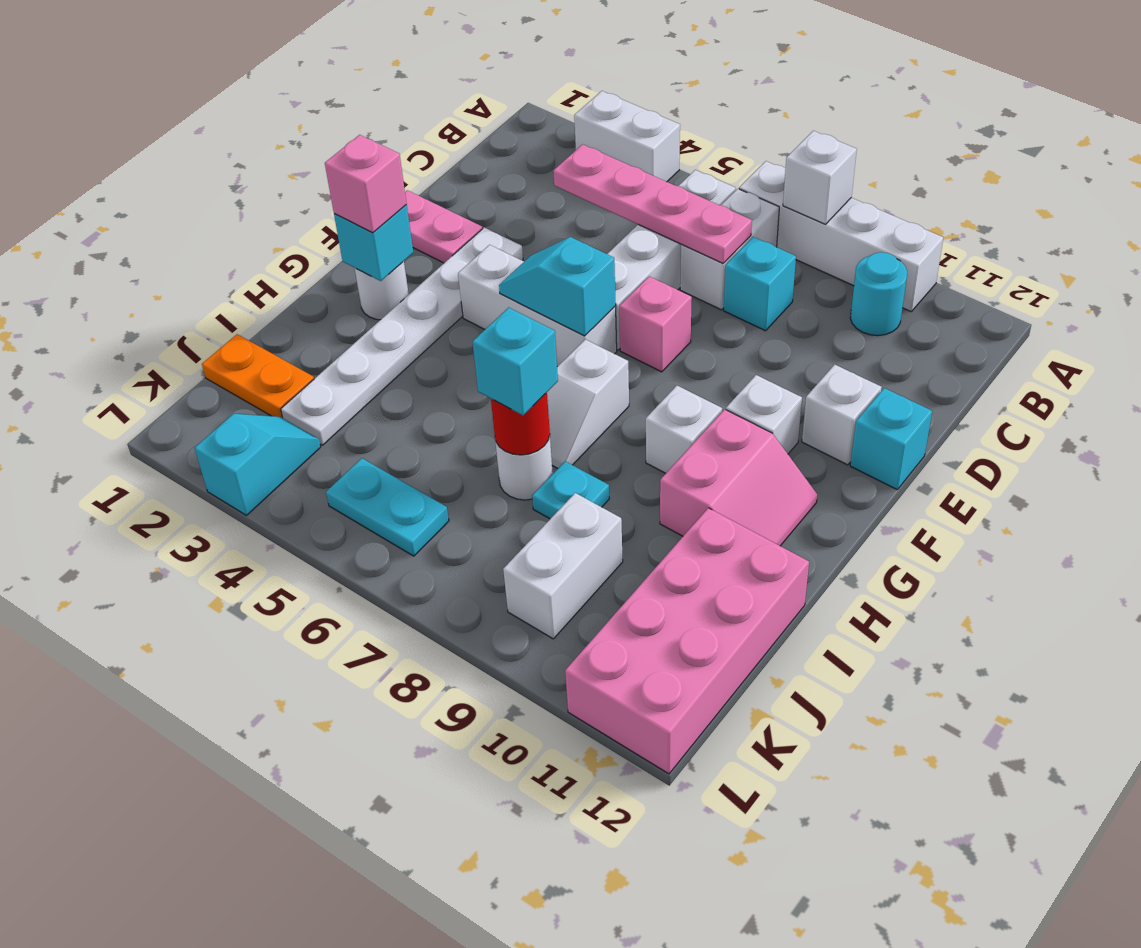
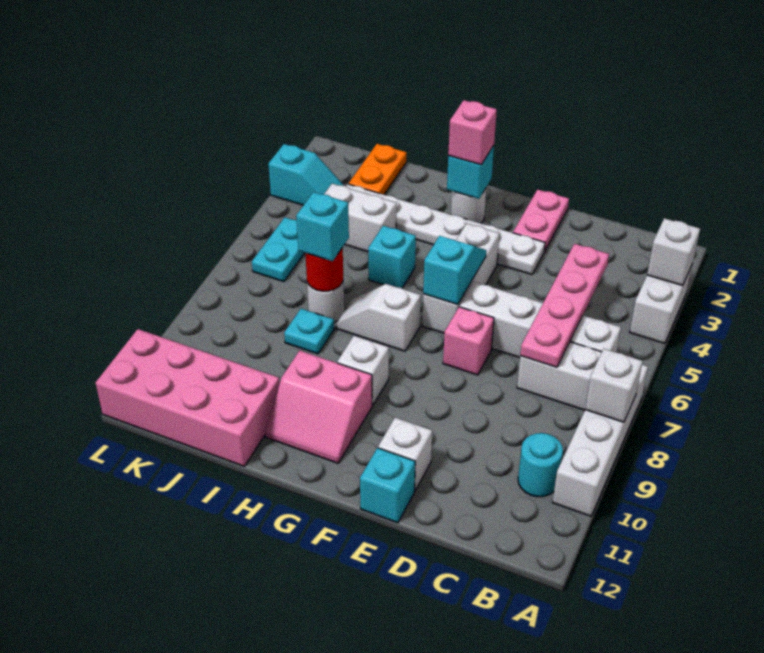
cyan brick C8 level 1 -> cyan brick H5 level 1
white brick F10 level 1 -> white brick A3 level 2
white brick J9:K9 level 1 -> white brick I4:J4 level 1

